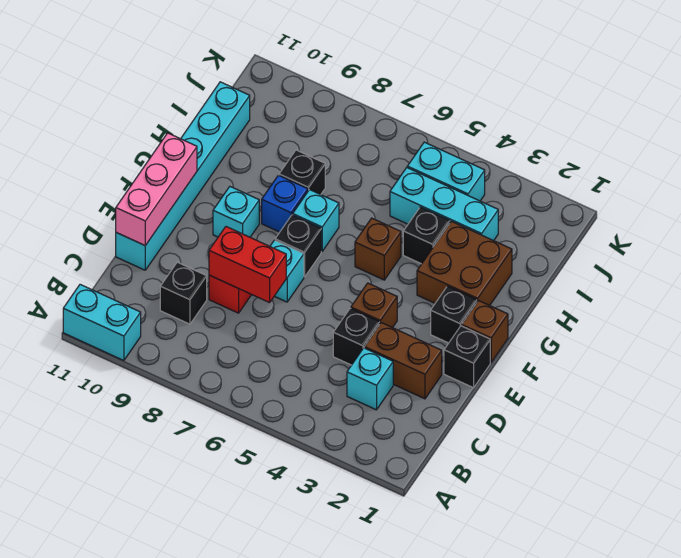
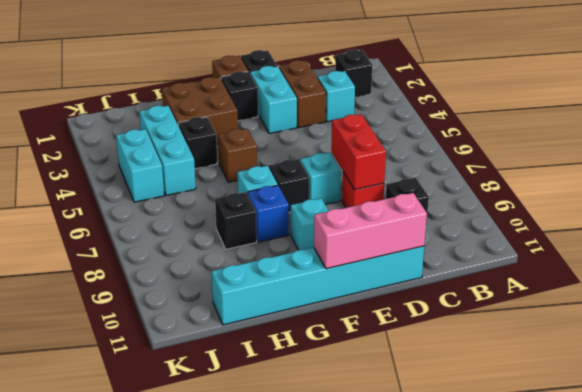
cyan brick A10:A11 level 1 -> cyan brick E2:E3 level 1
black brick D4 level 1 -> black brick B2 level 1
brown brick E4 level 1 -> none

